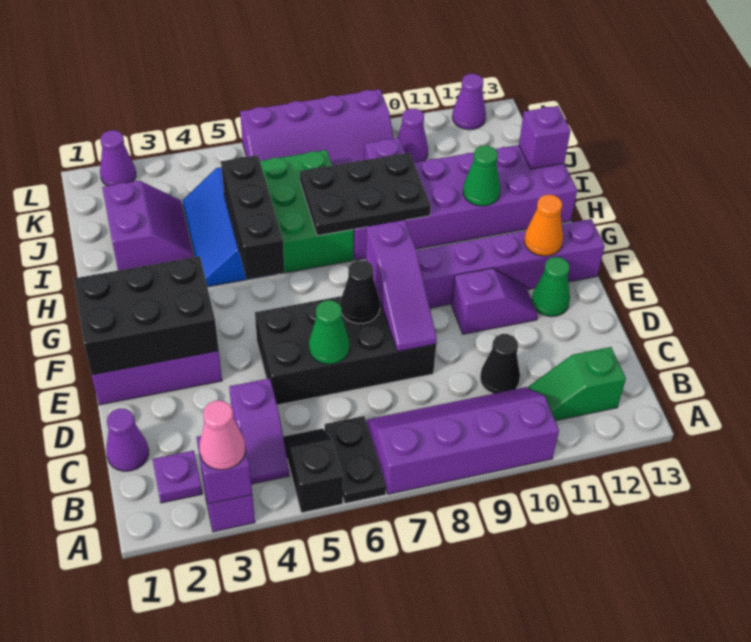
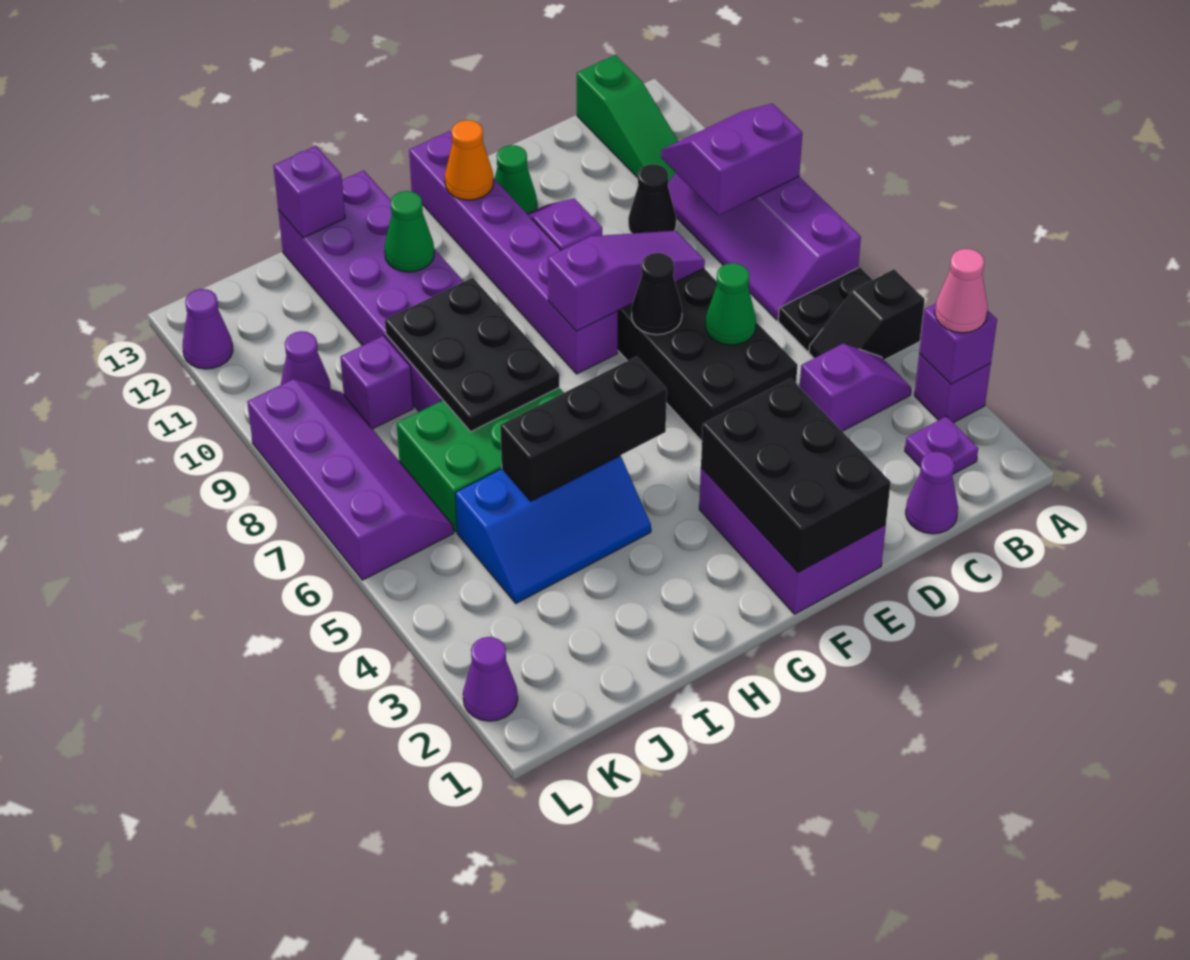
green slope B11:B12 level 1 top 12 -> green slope B11:B13 level 1 top 13
purple slope I2:J3 level 1 top 2 -> purple slope A9:B10 level 2 top 9

